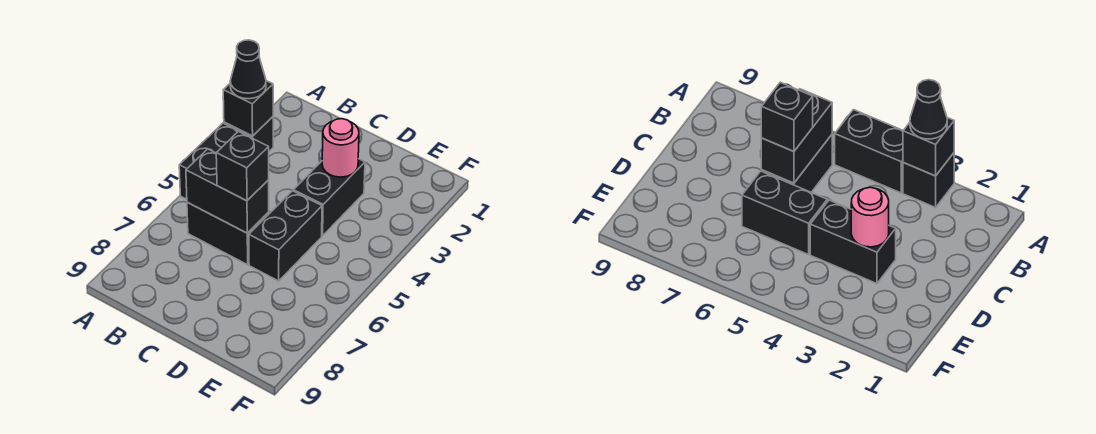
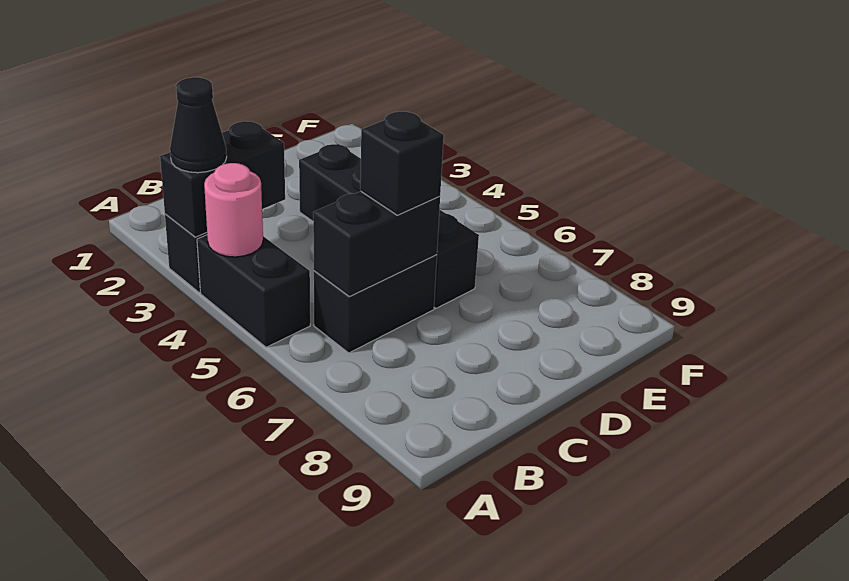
black brick A3 level 2 -> black brick A3:B3 level 2
pink round brick D3 level 2 -> pink round brick A4 level 2

